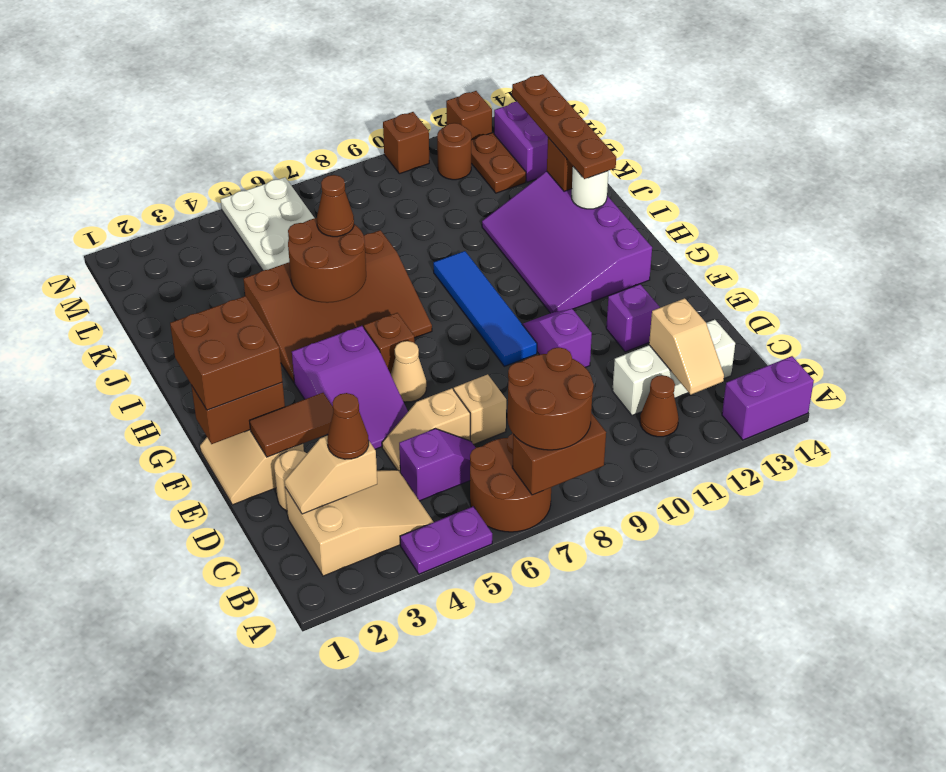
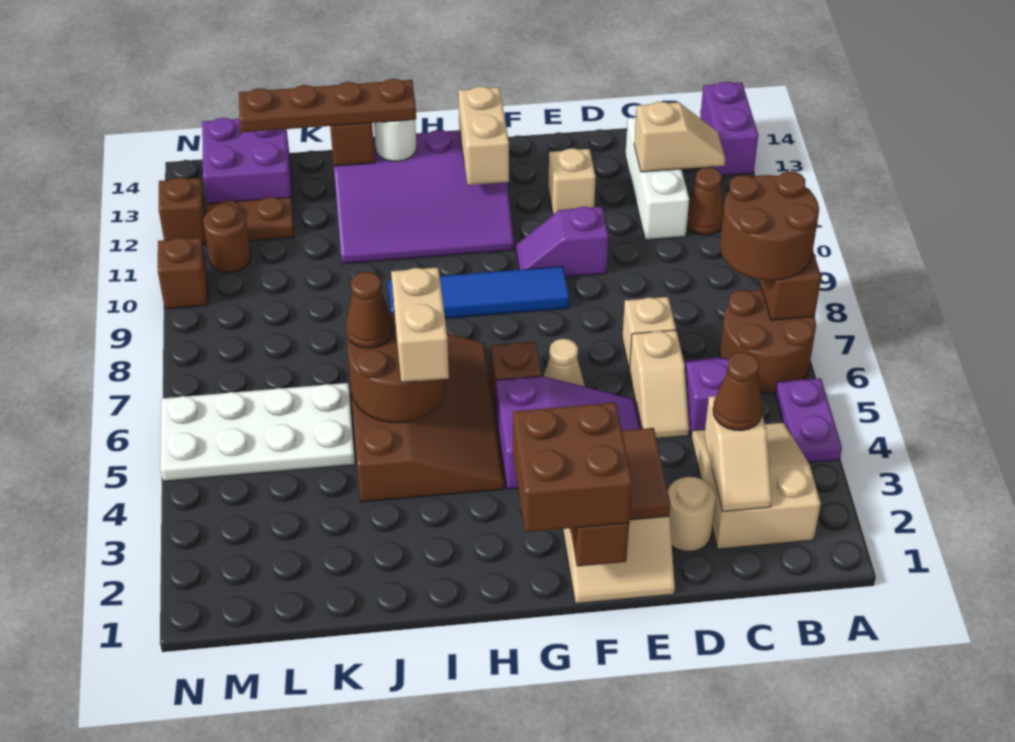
purple brick E12 level 1 -> tan brick E12 level 1
none -> tan brick G12:G13 level 2
none -> tan brick I5:I6 level 3

